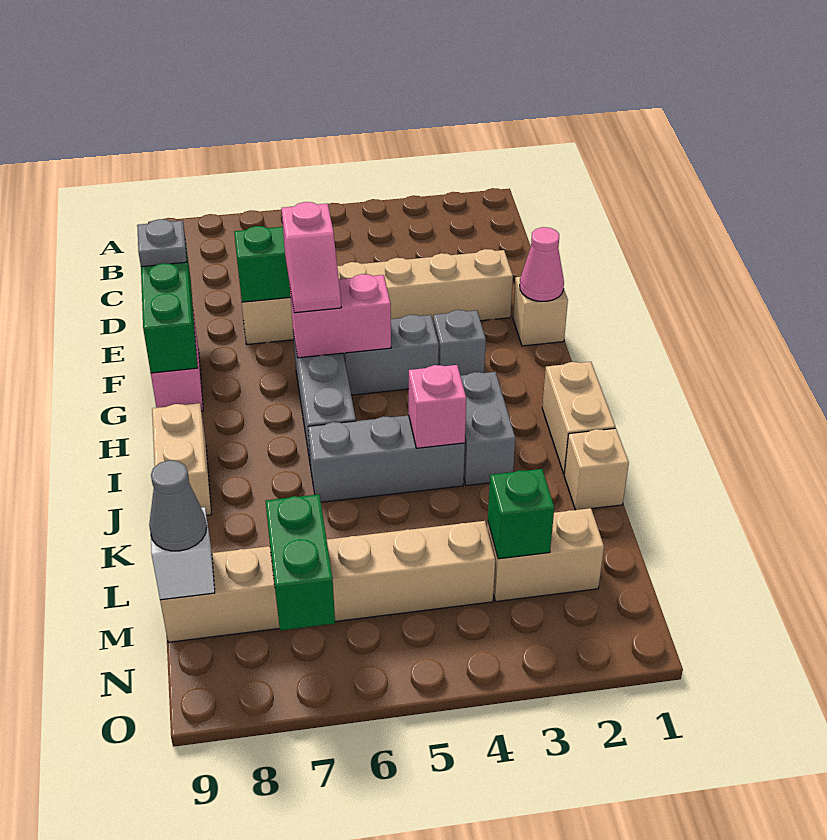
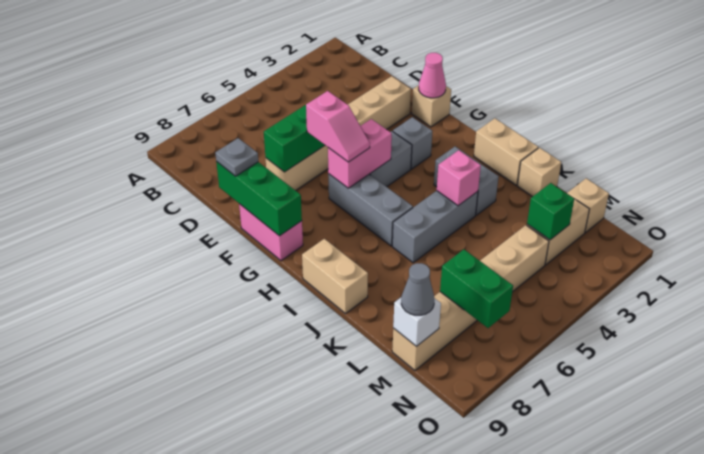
none -> tan brick M1 level 1

